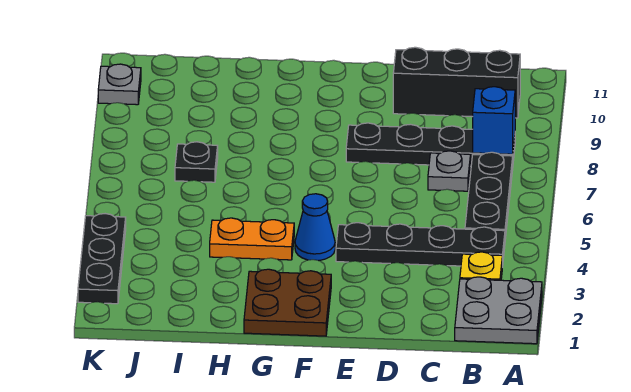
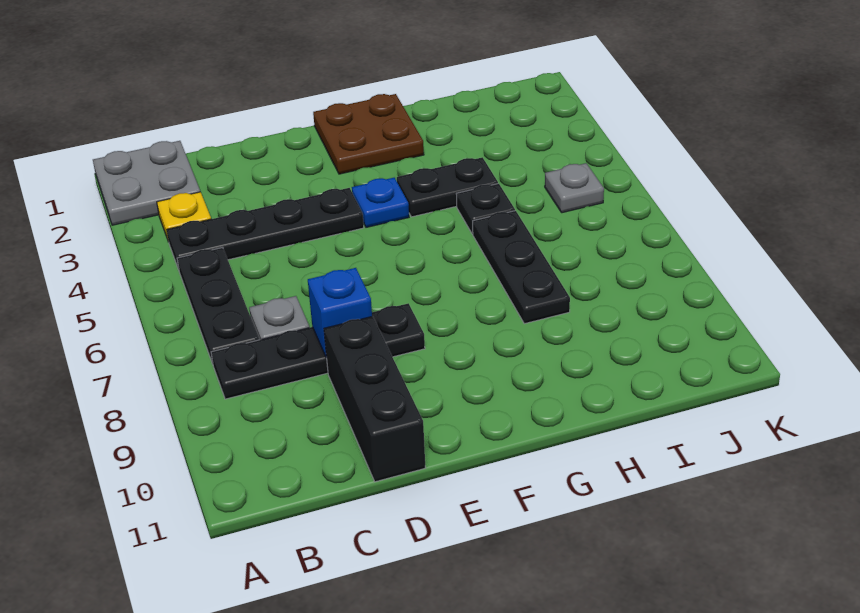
blue brick B8 level 2 -> blue brick D8 level 2
black brick B10:D10 level 1 -> black brick D9:D11 level 1
blue cone F4 level 1 -> blue plate F4 level 1
orange plate G4:H4 level 1 -> black plate G4:H4 level 1
black plate I7 level 1 -> black plate H5 level 1
black plate K2:K4 level 1 -> black plate H6:H8 level 1
grey plate K10 level 1 -> grey plate J5 level 1

